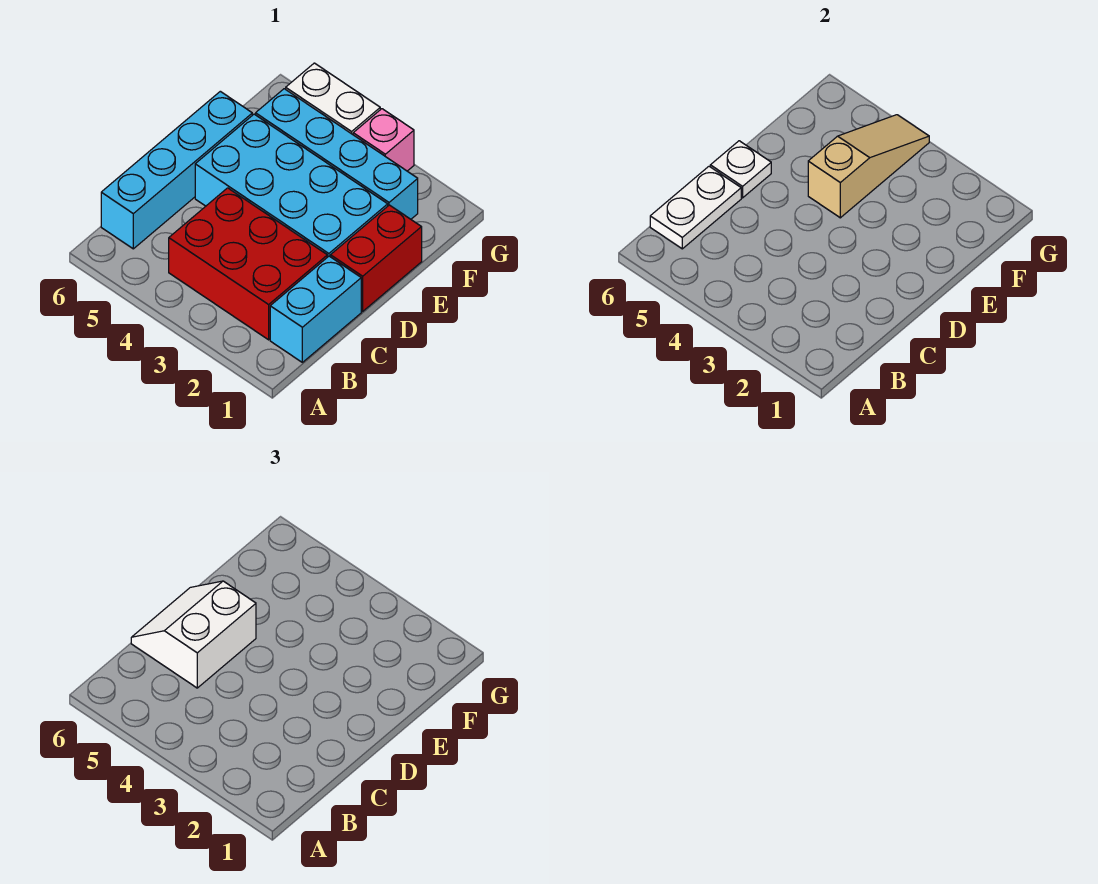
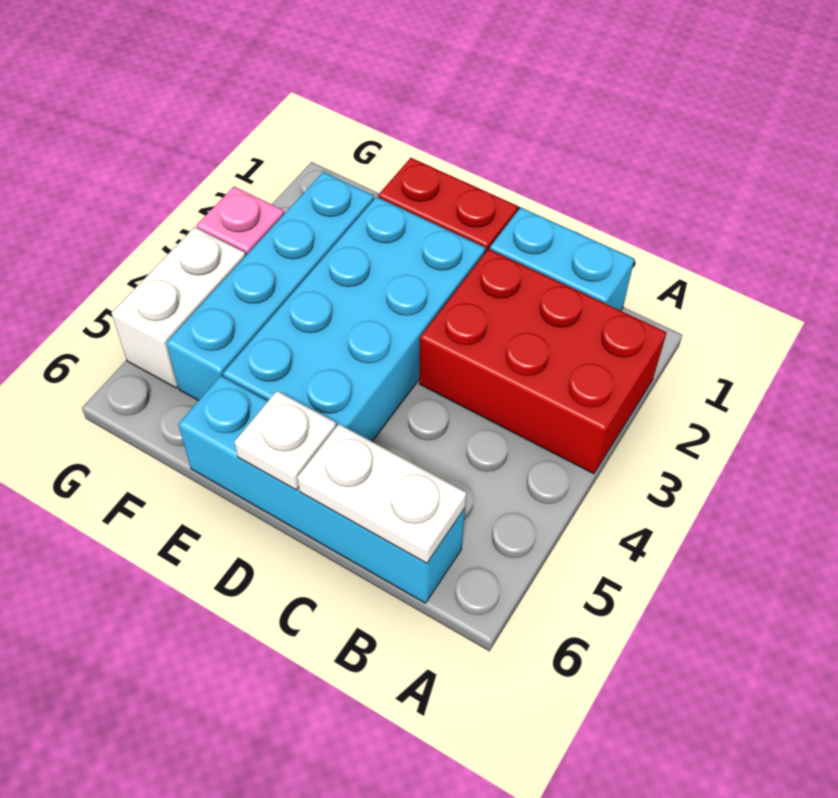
red brick B2:C4 level 1 -> red brick A2:C3 level 1
white slope C5:D6 level 3 top 5 -> none
tan slope E4:G4 level 2 top E -> none

